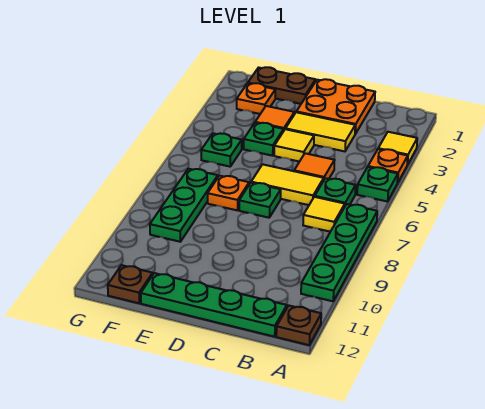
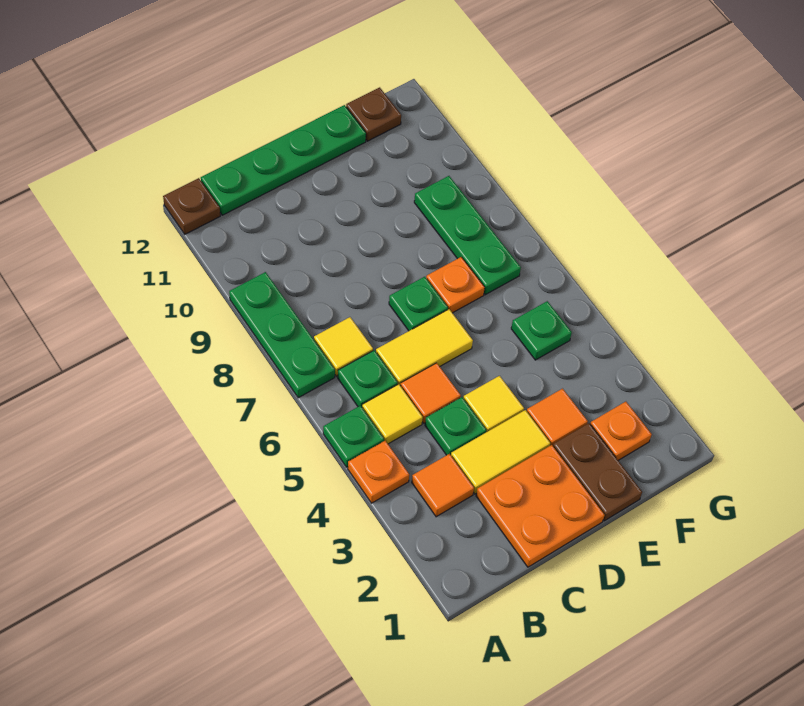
yellow tile A3 level 1 -> yellow tile B5 level 1
green plate A7:A10 level 1 -> green plate A7:A9 level 1
none -> orange tile B3 level 1
brown plate E1:F1 level 1 -> brown plate E1:E2 level 1
green plate E4 level 1 -> green plate C4 level 1

